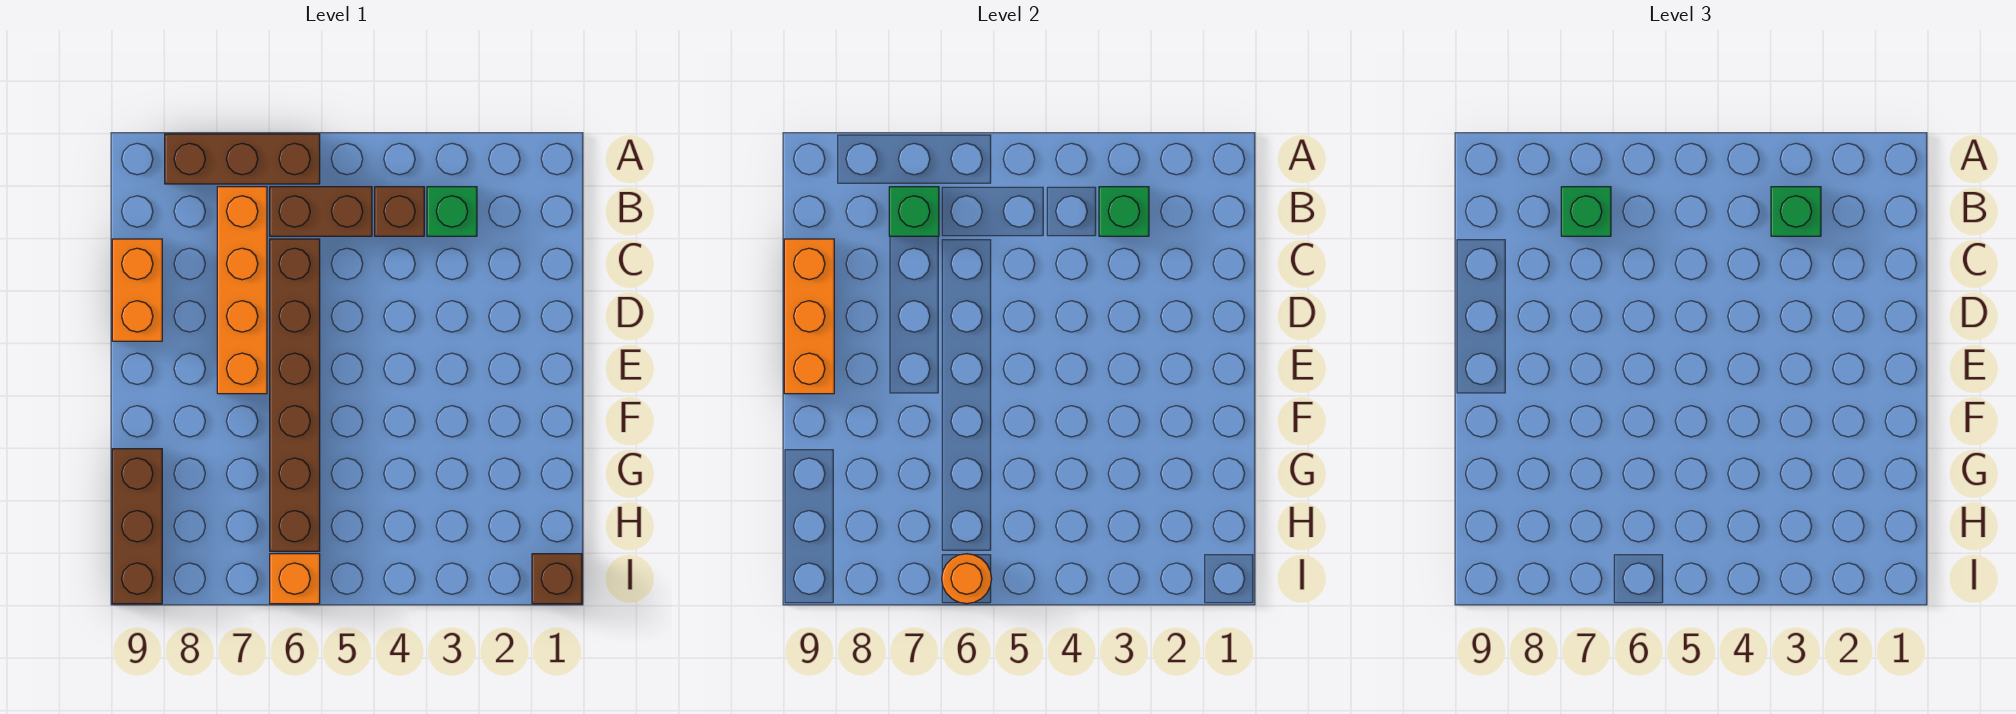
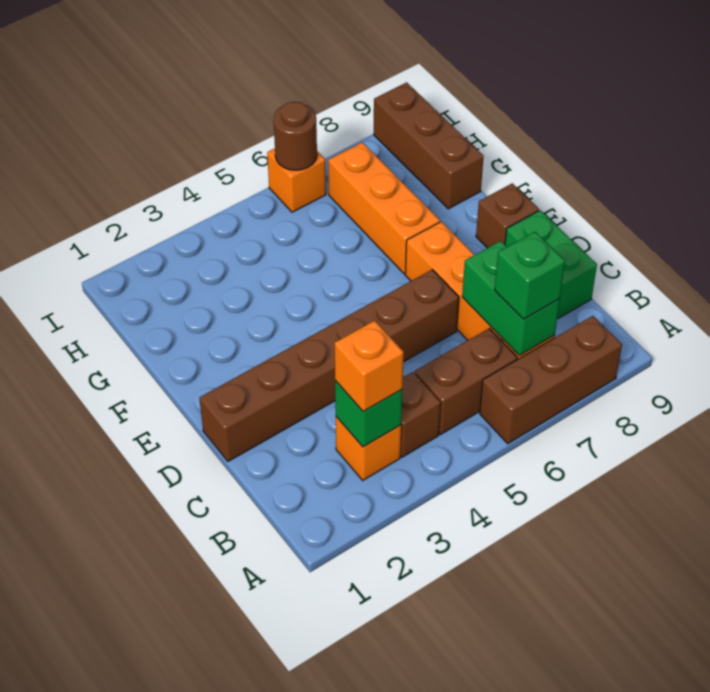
green brick B3 level 1 -> orange brick B3 level 1
green brick B3 level 3 -> orange brick B3 level 3
green brick B7 level 2 -> green brick B7:C7 level 2
brown brick C6:H6 level 1 -> brown brick D1:D6 level 1
orange brick C9:D9 level 1 -> green brick C9:D9 level 1
orange brick C9:E9 level 2 -> orange brick F7:H7 level 1
brown brick I1 level 1 -> brown brick E9 level 1
orange round brick I6 level 2 -> brown round brick I6 level 2

